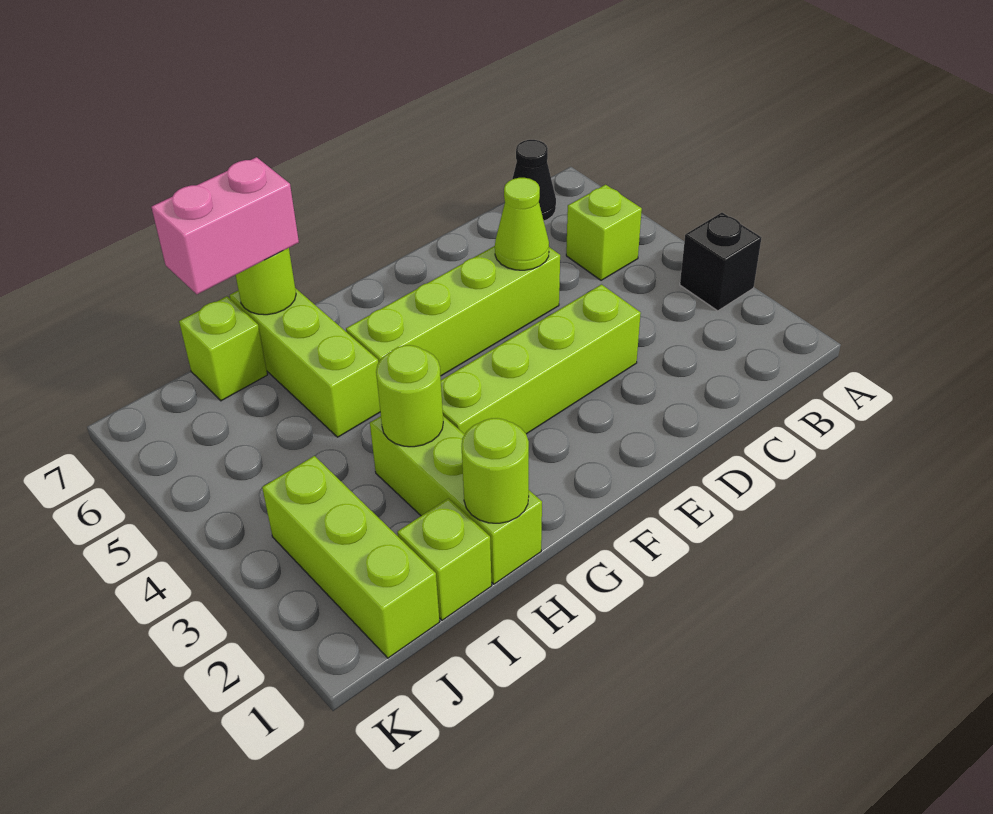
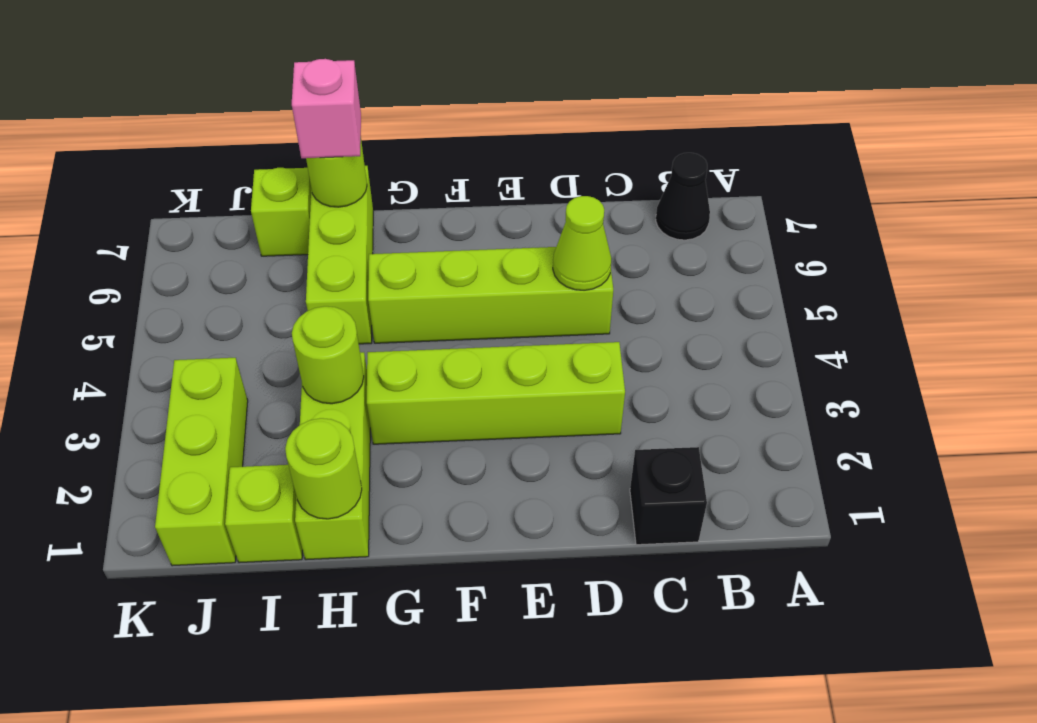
black brick A3 level 1 -> black brick C1 level 1
lime brick B5 level 1 -> none
pink brick H7:I7 level 3 -> pink brick H7 level 3

